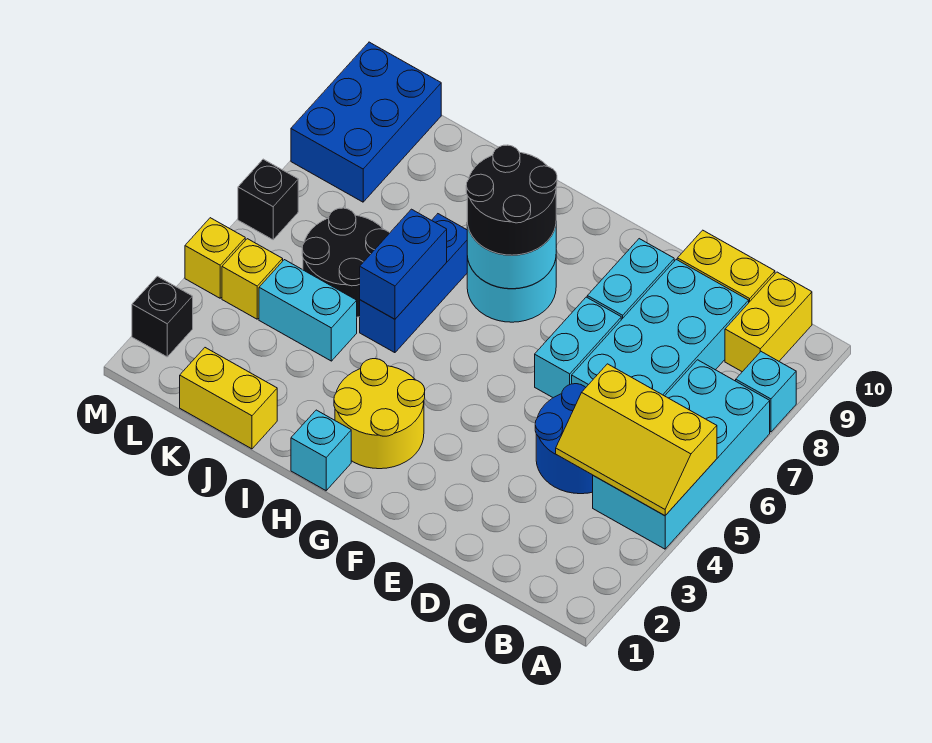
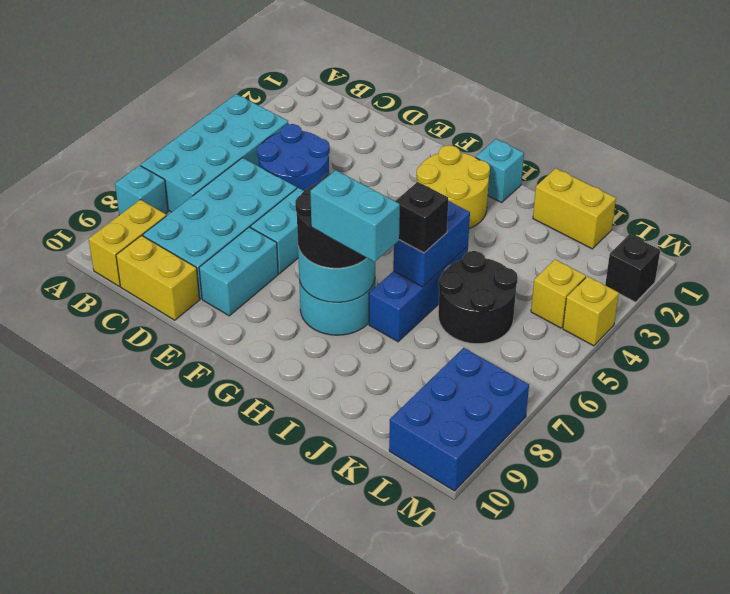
yellow slope A4:C5 level 2 top 5 -> none
cyan brick J4:K4 level 1 -> cyan brick H8:I8 level 4
black brick M6 level 1 -> black brick I6 level 3

